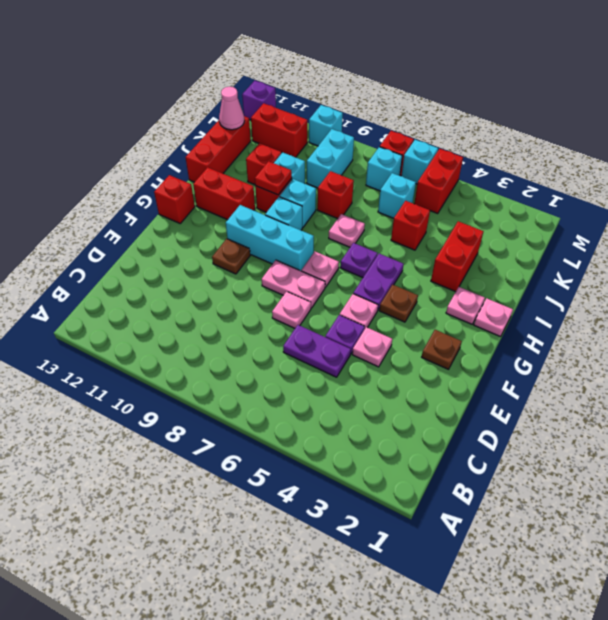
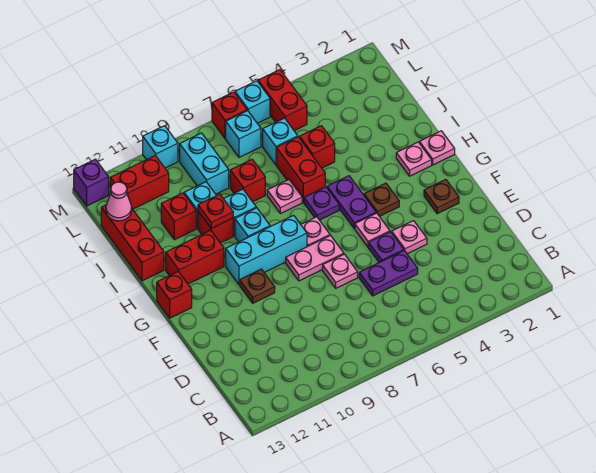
red brick I3:J3 level 1 -> red brick I6:J6 level 1

